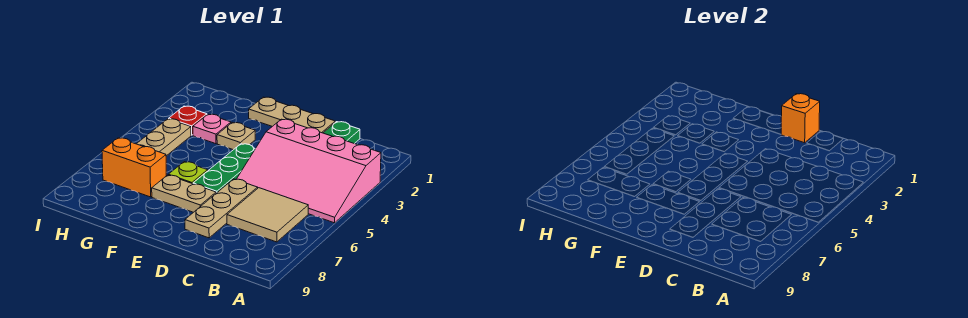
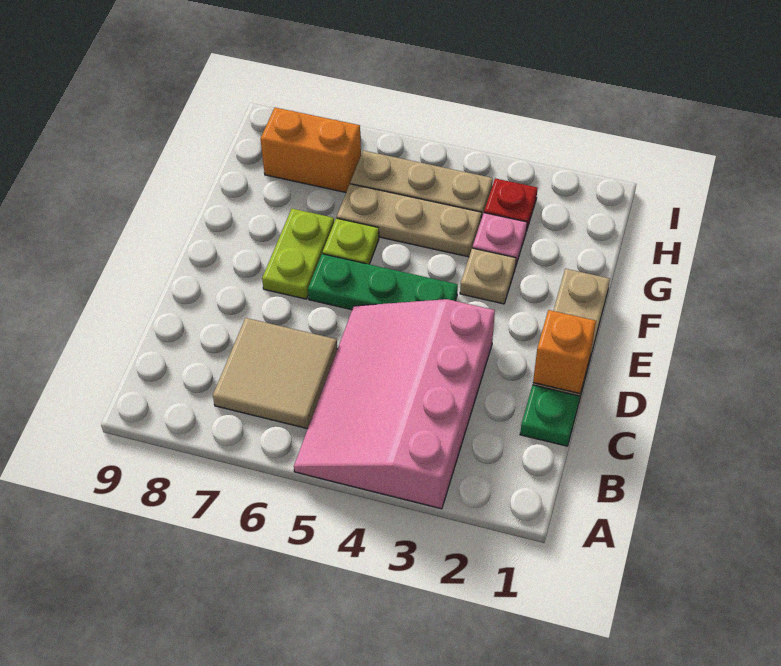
tan plate D6:D8 level 1 -> tan plate G4:G6 level 1
tan plate E7:F7 level 1 -> lime plate E7:F7 level 1
orange brick G7:H7 level 1 -> orange brick H7:H8 level 1

